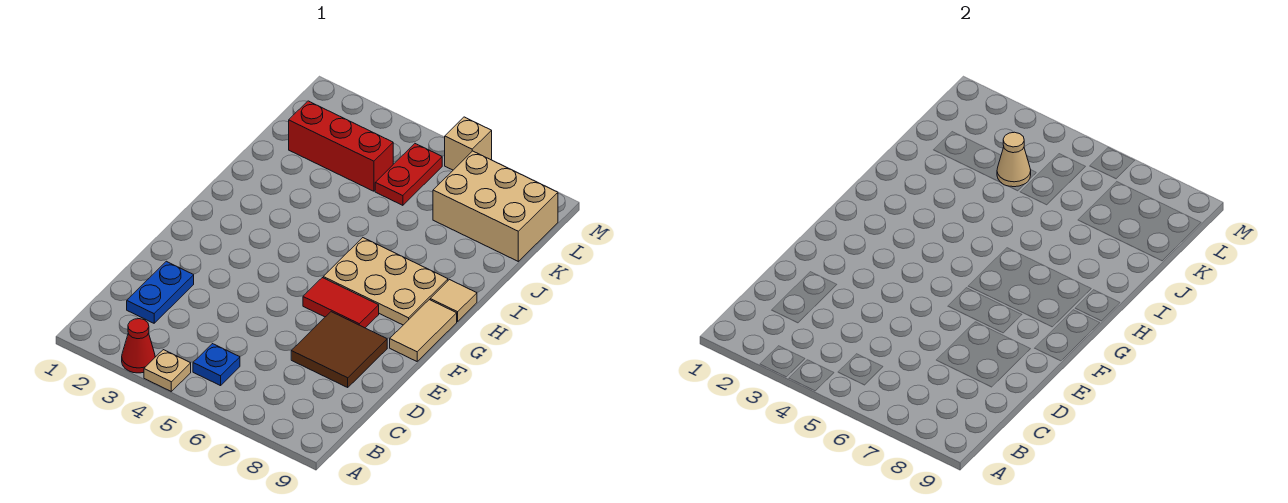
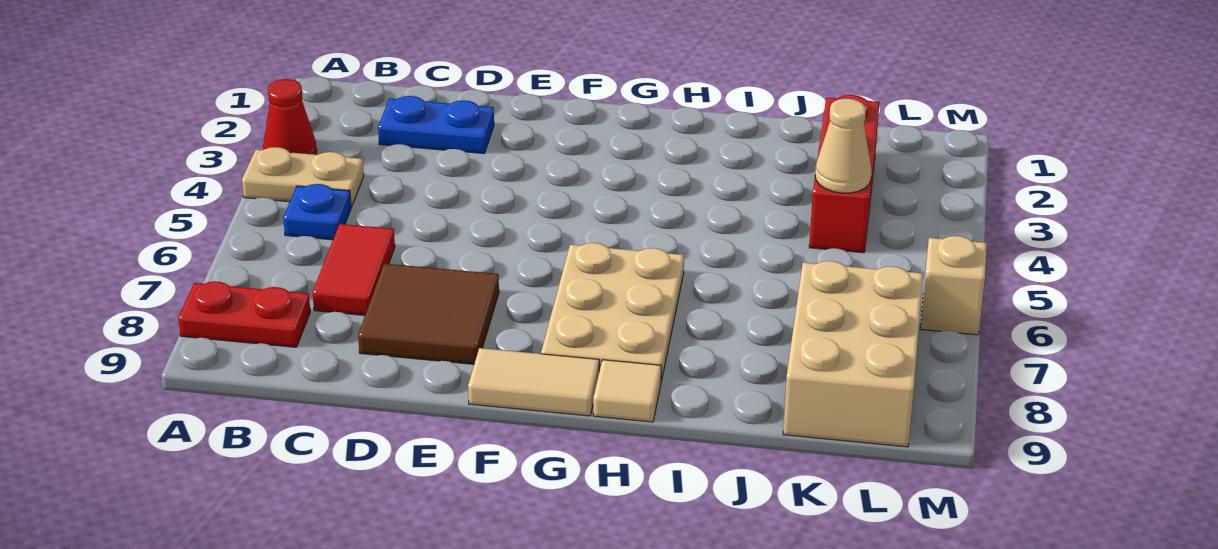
tan plate A4 level 1 -> tan plate A4:B4 level 1
red tile F6:F7 level 1 -> red tile C6:C7 level 1
red plate K5:L5 level 1 -> red plate A8:B8 level 1

